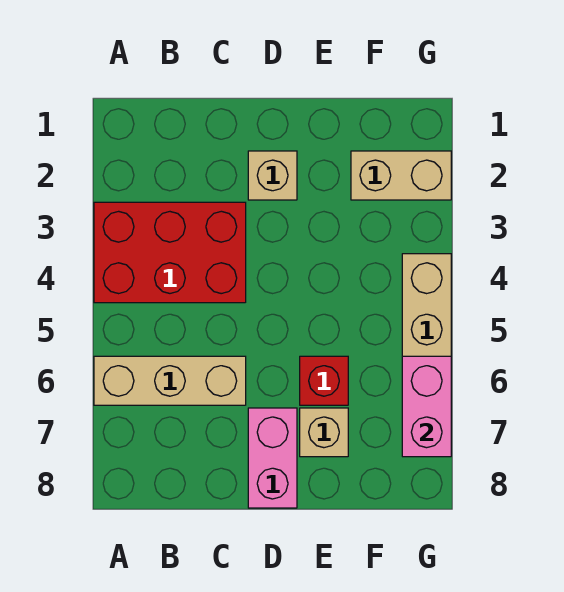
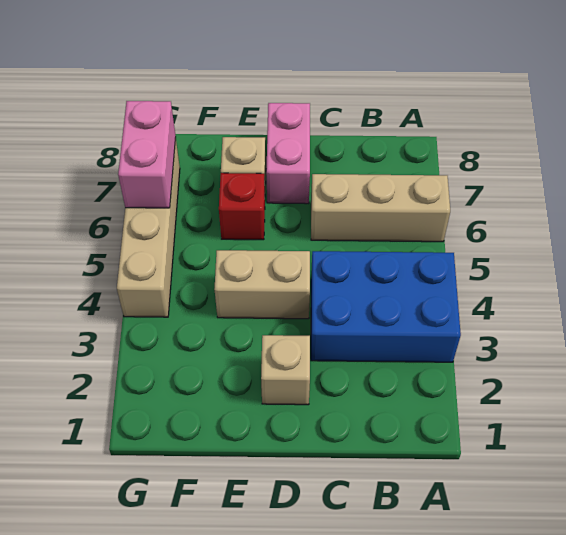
red brick A3:C4 level 1 -> blue brick A3:C4 level 1
tan brick F2:G2 level 1 -> tan brick D4:E4 level 1

